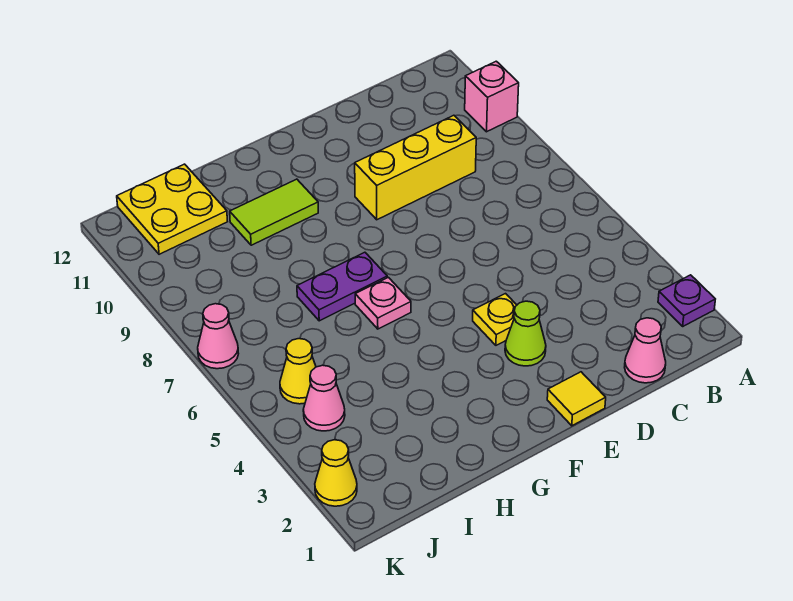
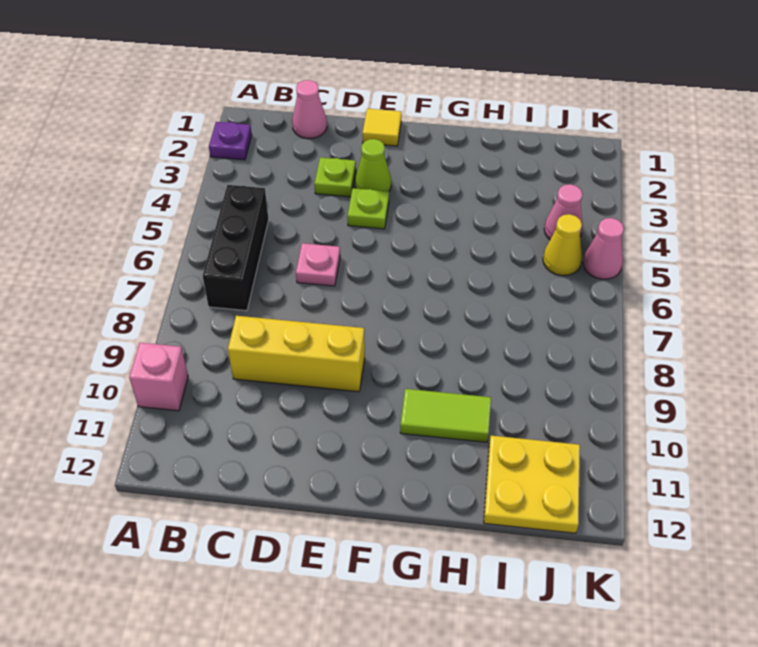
none -> black brick B5:B7 level 1
none -> lime plate D3 level 1
yellow plate E4 level 1 -> lime plate E4 level 1
pink plate G6 level 1 -> pink plate D6 level 1
purple plate G7:H7 level 1 -> none
yellow cone K2 level 1 -> none
pink cone K7 level 1 -> pink cone K5 level 1

